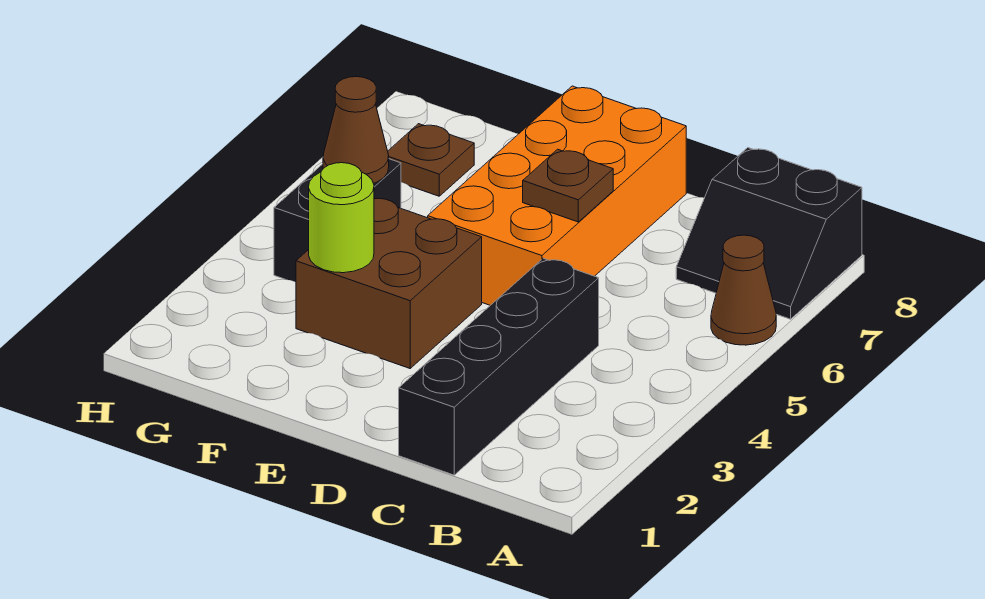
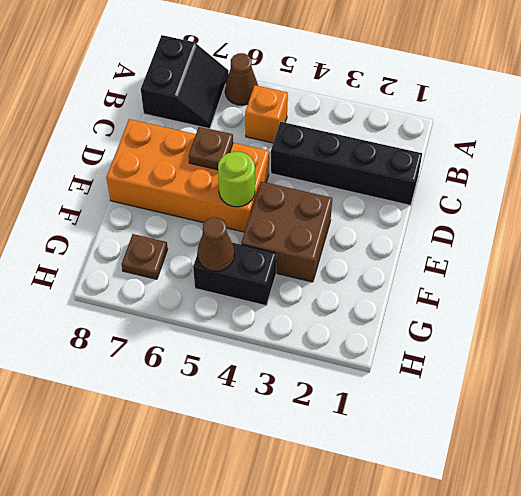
none -> orange brick B5 level 1
lime round brick F3 level 2 -> lime round brick E5 level 2

